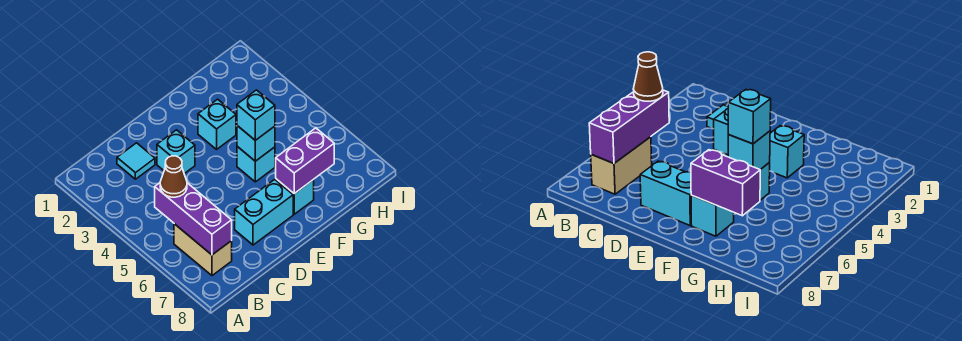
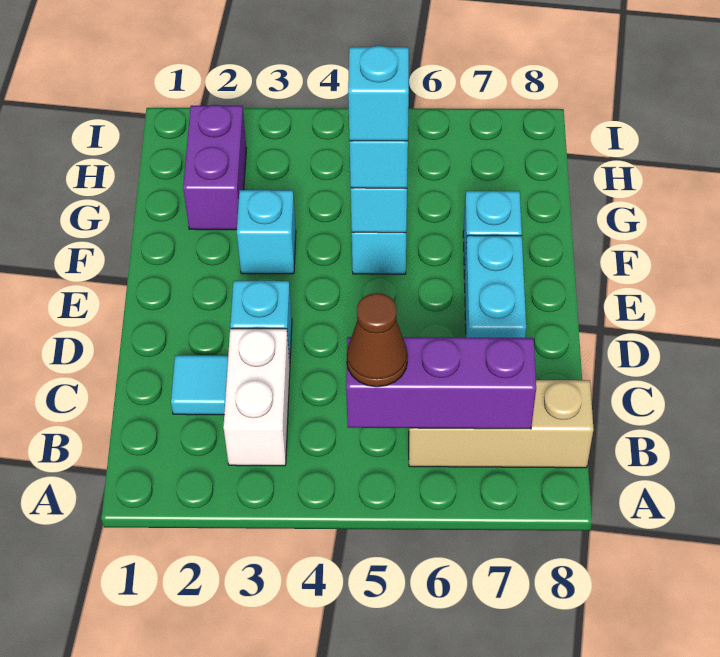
none -> white brick B3:C3 level 1
tan brick B6:B7 level 1 -> tan brick B6:B8 level 1
none -> cyan brick F5 level 4
purple brick F7:G7 level 2 -> purple brick G2:H2 level 1

